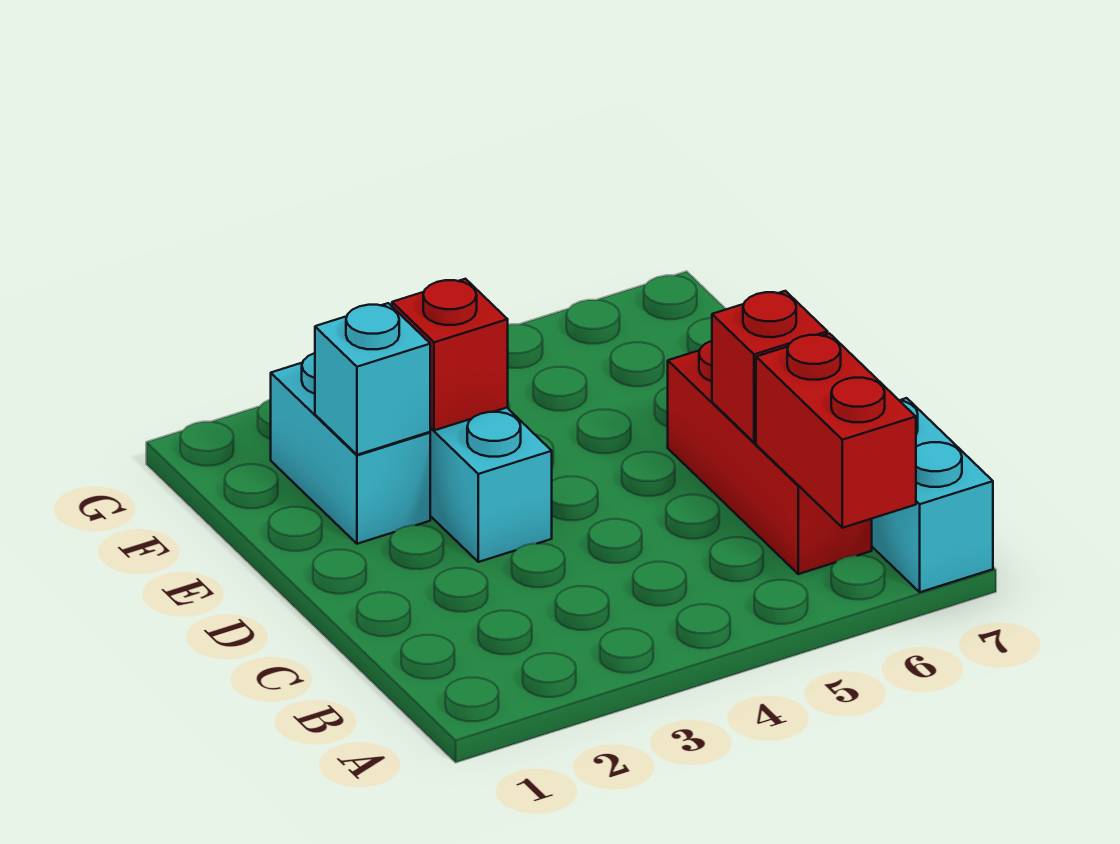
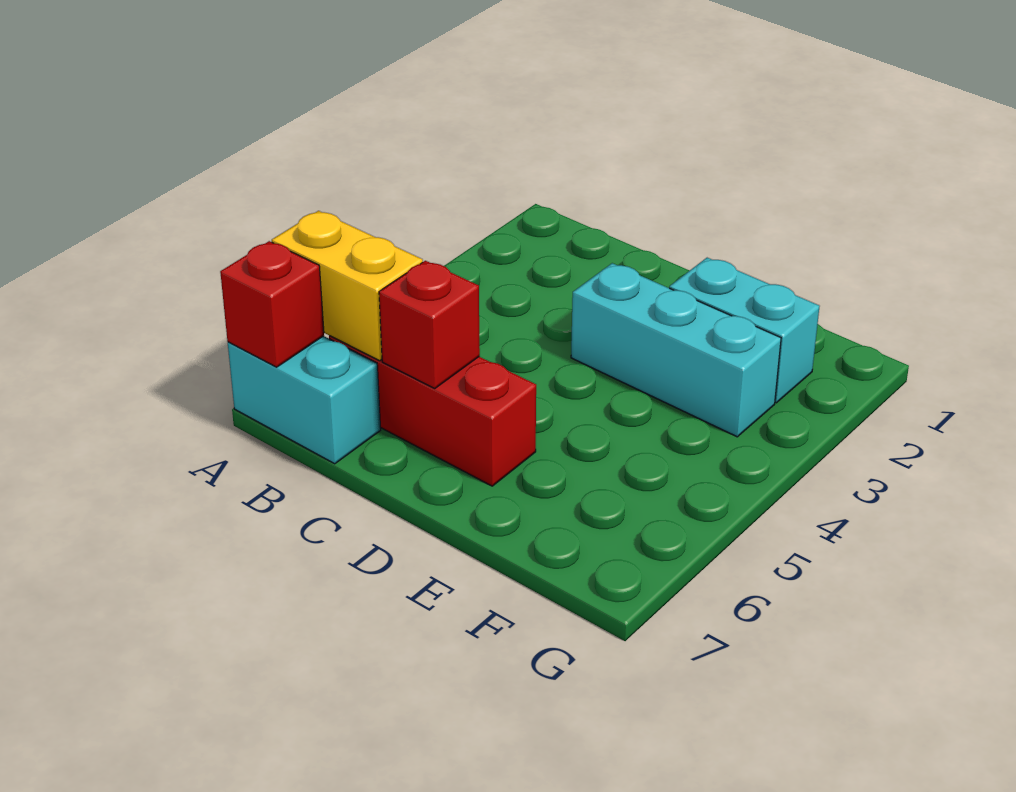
red brick A6:B6 level 2 -> yellow brick A6:B6 level 2
cyan brick E2 level 2 -> none
red brick E3 level 2 -> red brick A7 level 2

